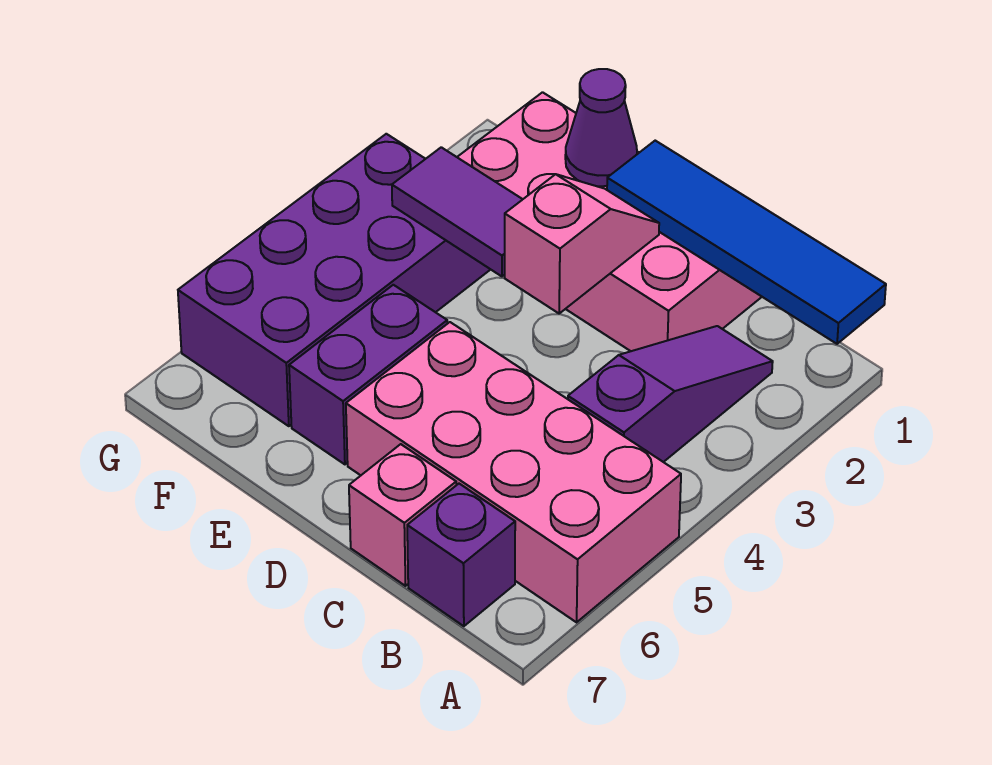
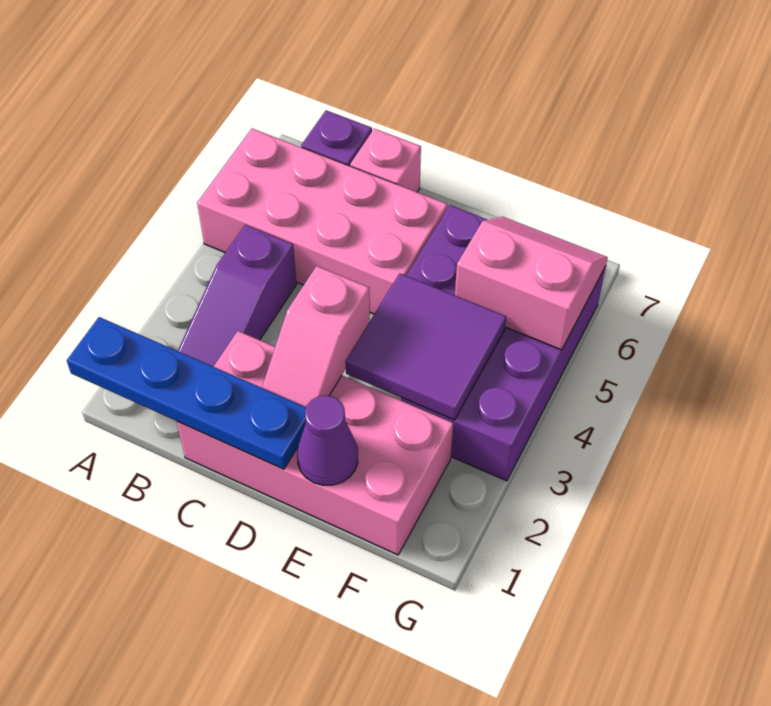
blue tile A1:D1 level 2 -> blue plate A1:D1 level 2
purple tile E3:F3 level 2 -> purple tile E3:F4 level 2
none -> pink slope F5:G6 level 2 top 5

